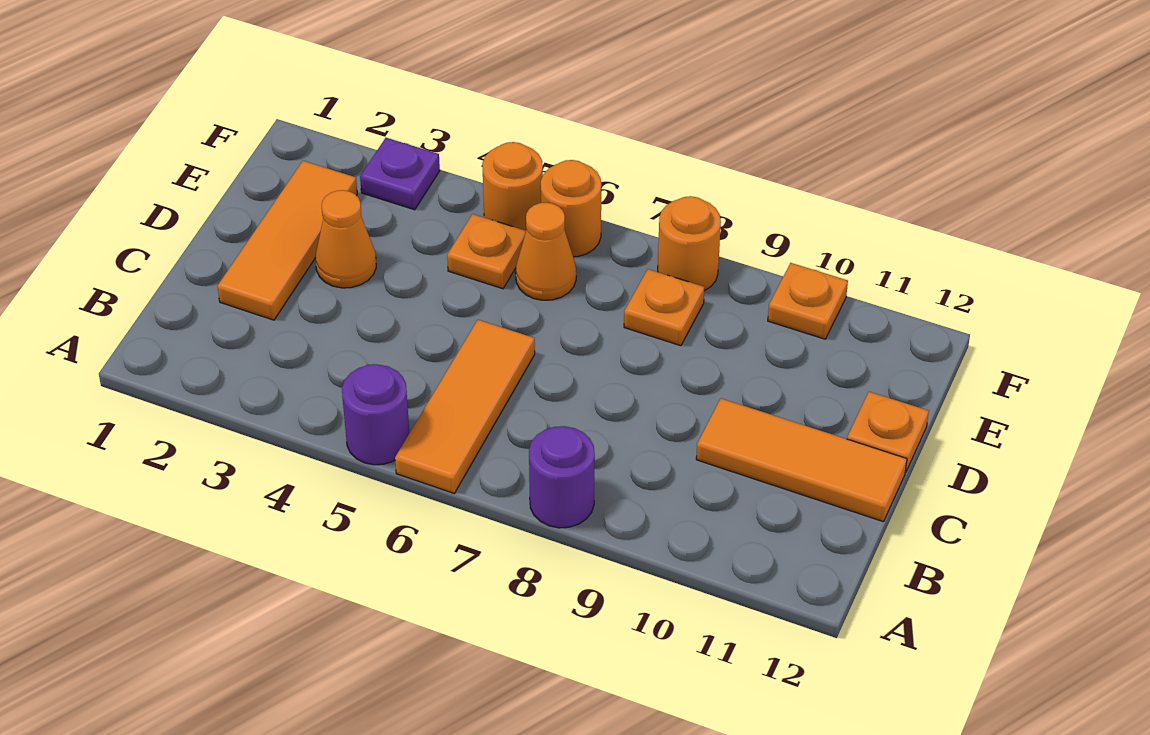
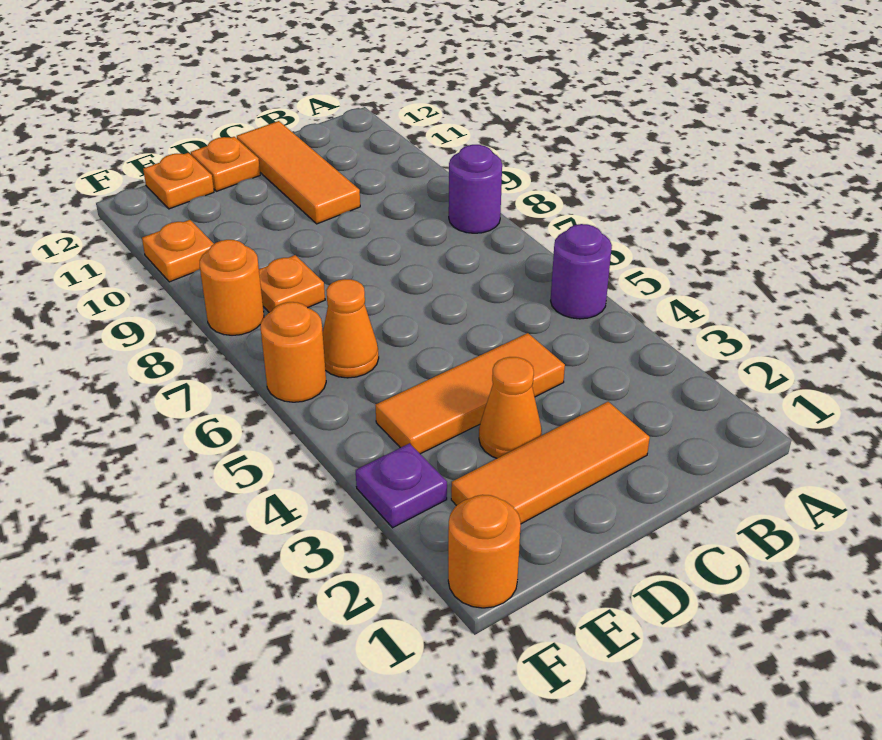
orange tile A6:C6 level 1 -> orange tile C4:E4 level 1
orange plate E5 level 1 -> orange plate E12 level 1
orange round brick F5 level 1 -> orange round brick F1 level 1

